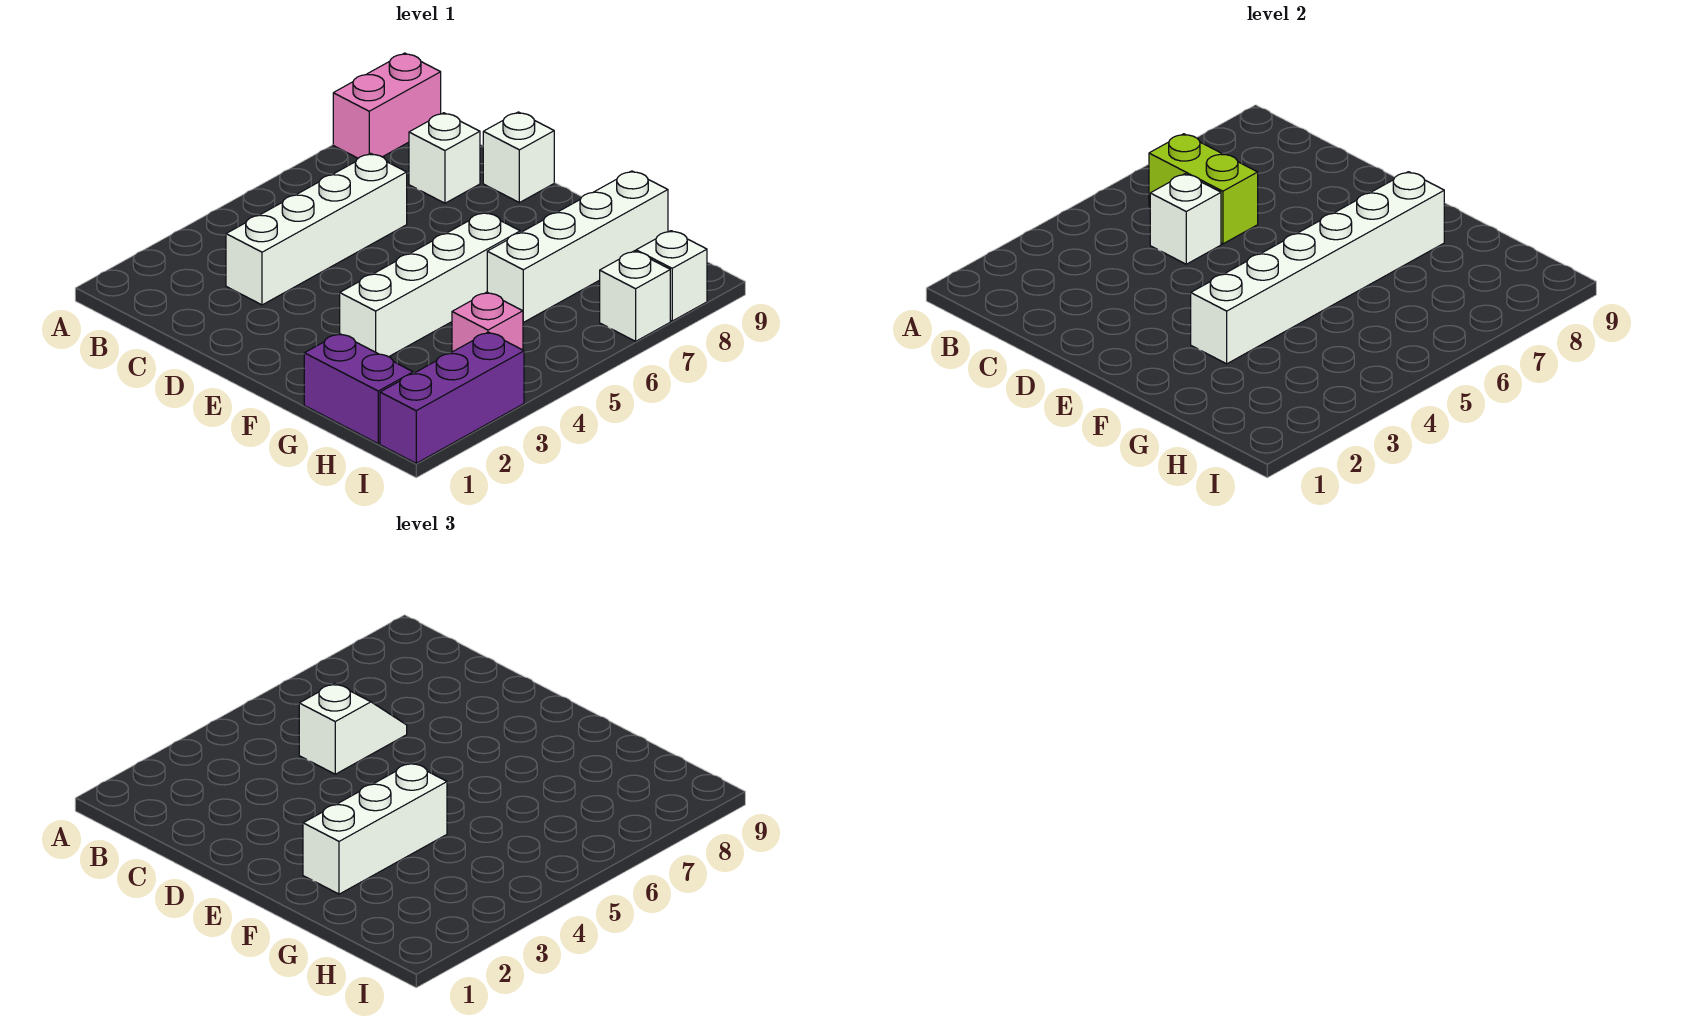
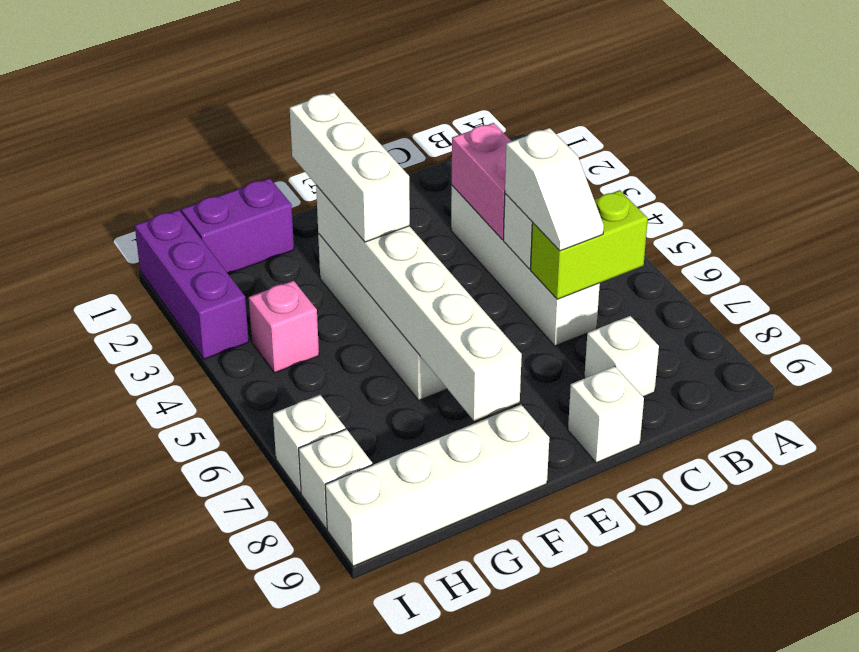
pink brick A8:A9 level 1 -> pink brick C3:C4 level 2
white brick G6:G9 level 1 -> white brick F9:I9 level 1

